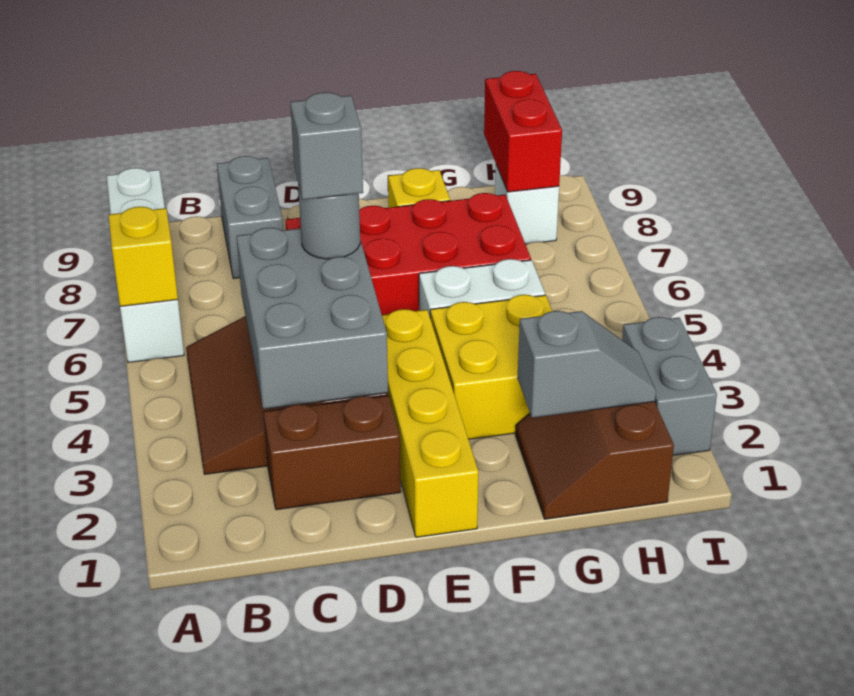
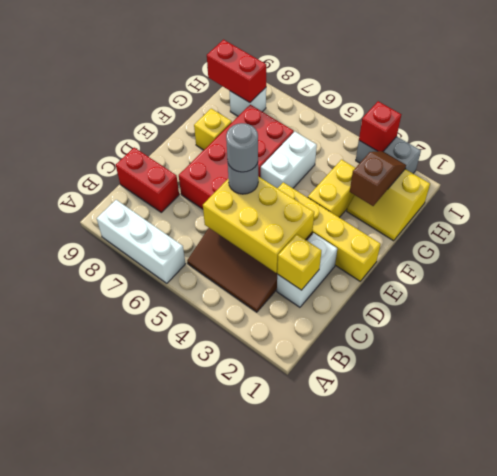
white brick A6:A9 level 1 -> white brick A6:A8 level 1
yellow brick A6 level 2 -> yellow brick C2 level 2
brown brick C2:D2 level 1 -> white brick C2:D2 level 1
grey brick C3:D5 level 2 -> yellow brick C3:D5 level 2
grey brick C8:C9 level 1 -> red brick C8:C9 level 1
grey brick D5 level 4 -> grey round brick D5 level 4
yellow brick F3:G4 level 1 -> yellow brick F3:G3 level 1
brown slope G1:H2 level 1 top H -> yellow slope G1:H2 level 1 top H
grey slope G2:H2 level 2 top G -> brown slope G2:H2 level 2 top G
none -> red brick I3 level 2

